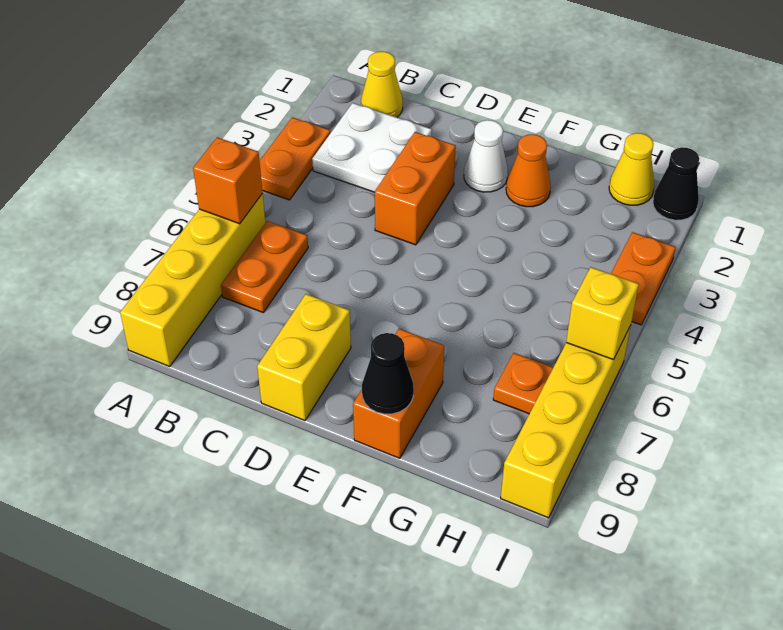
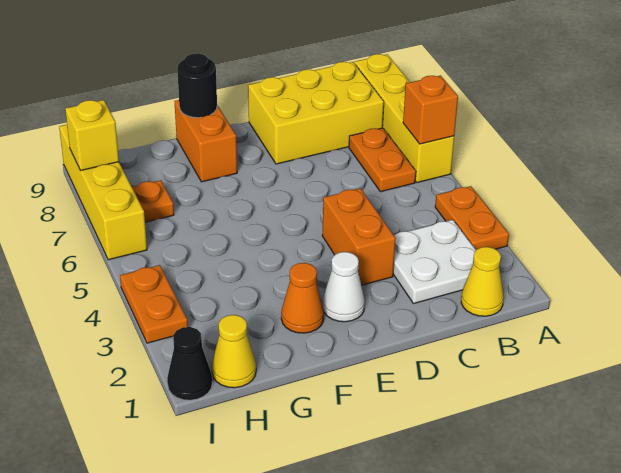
yellow brick D8:D9 level 1 -> yellow brick B8:D9 level 1
black cone F9 level 2 -> black round brick F9 level 2
yellow brick I6 level 2 -> yellow brick I8 level 2

